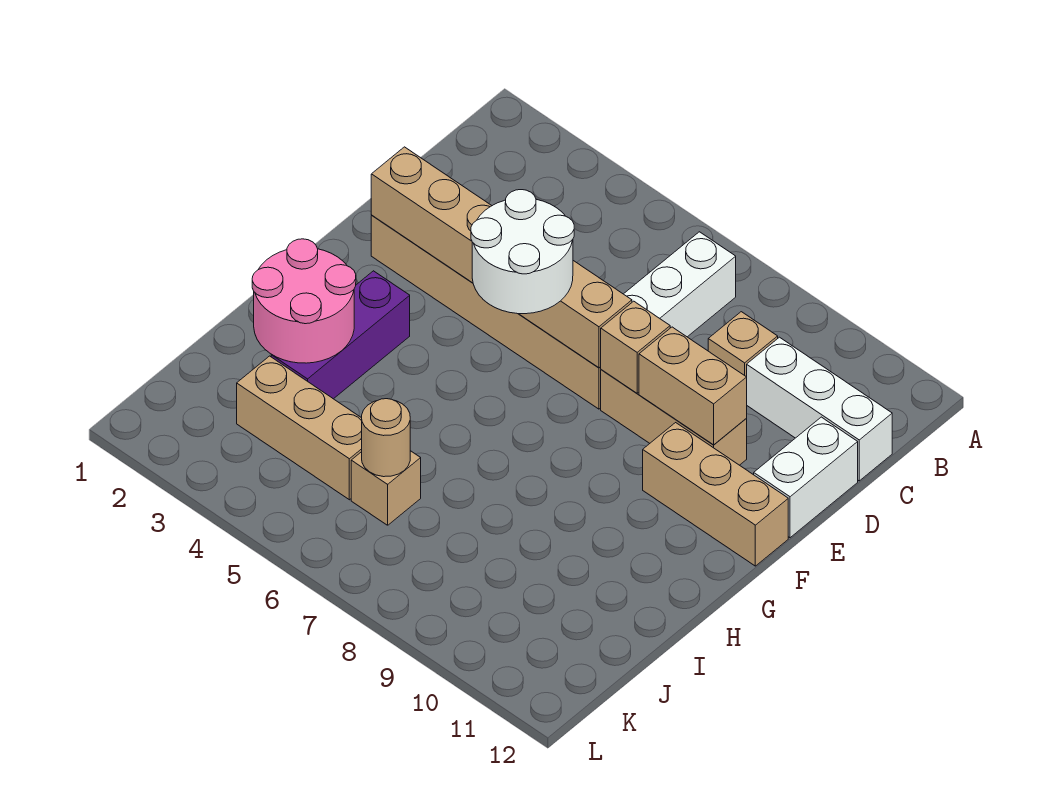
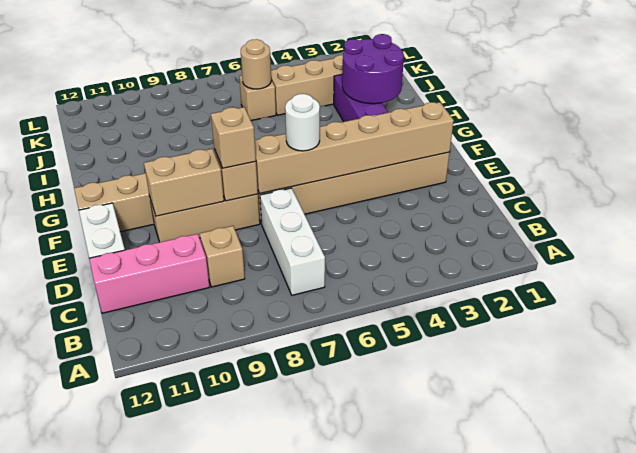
white brick C10:C12 level 1 -> pink brick C10:C12 level 1
white round brick E5:F6 level 3 -> white round brick E6 level 3
none -> tan brick E8 level 3
pink round brick H2:I3 level 2 -> purple round brick H2:I3 level 2

